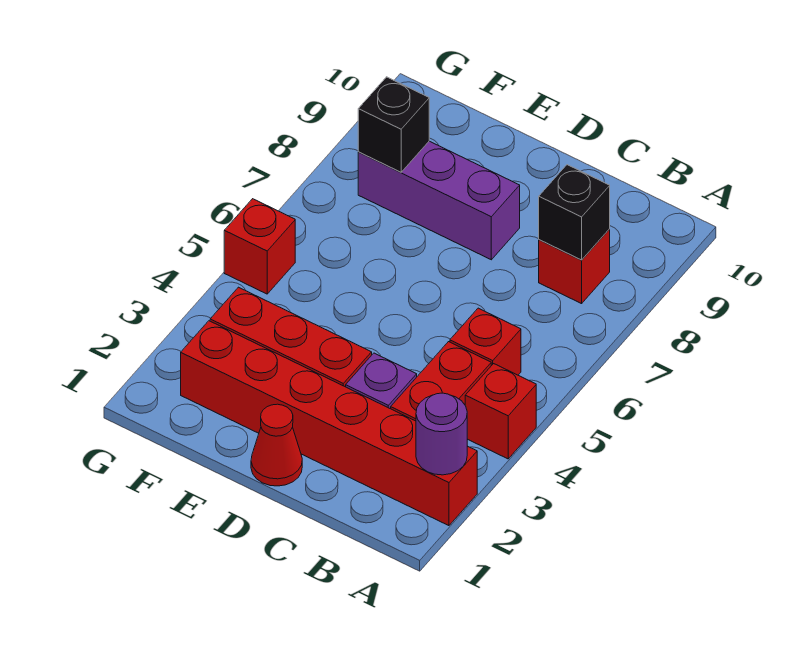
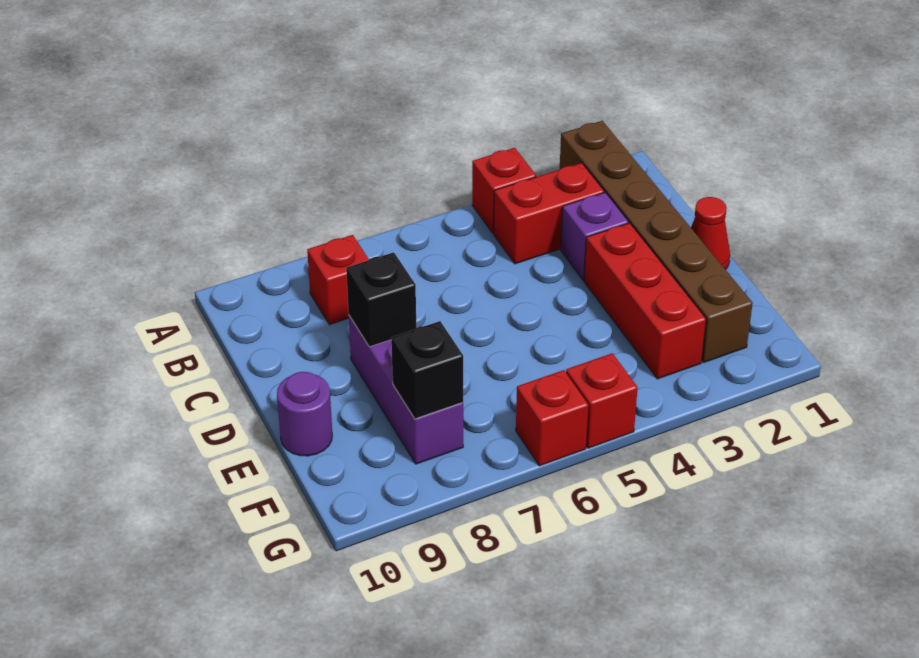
red brick A2:F2 level 1 -> brown brick A2:F2 level 1
purple round brick A2 level 2 -> purple round brick E10 level 1
red brick B5 level 1 -> red brick G6 level 1
black brick B8 level 2 -> black brick D8 level 2

